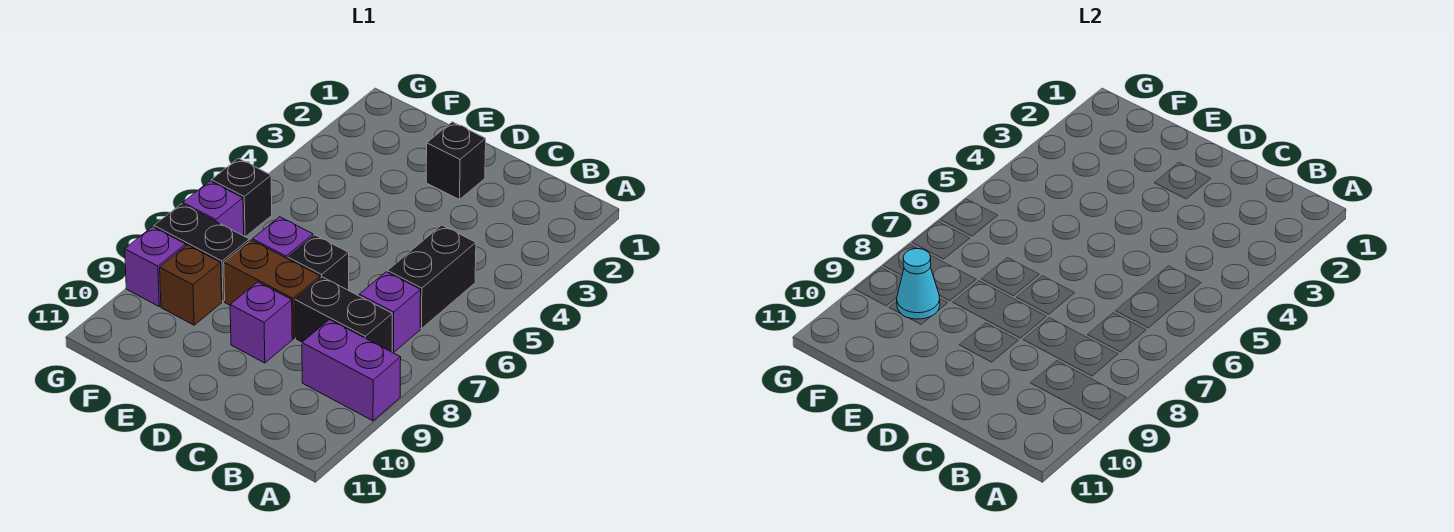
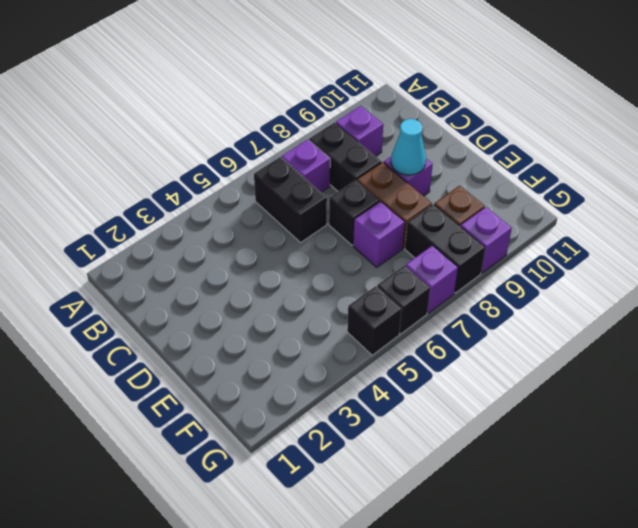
purple brick A9:B9 level 1 -> purple brick B9 level 1
black brick B5:B6 level 1 -> black brick B6:C6 level 1
black brick D2 level 1 -> black brick G5 level 1
cyan cone F9 level 2 -> cyan cone D9 level 2

